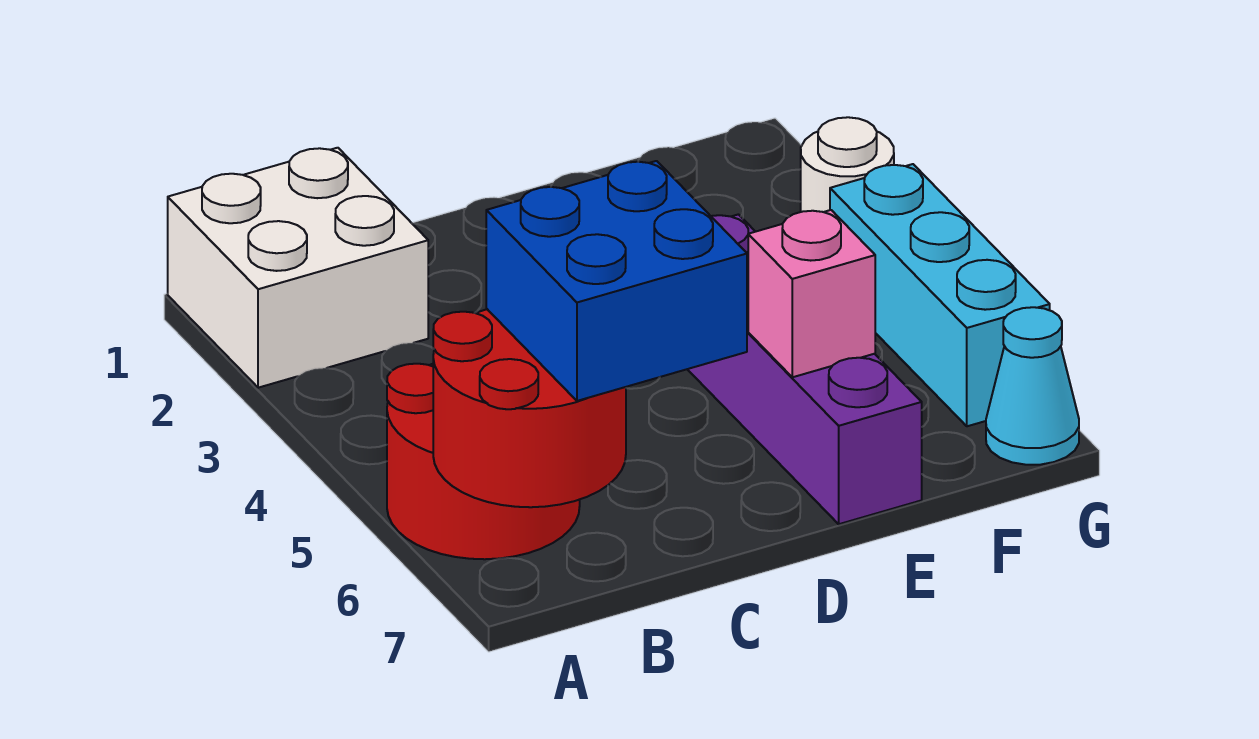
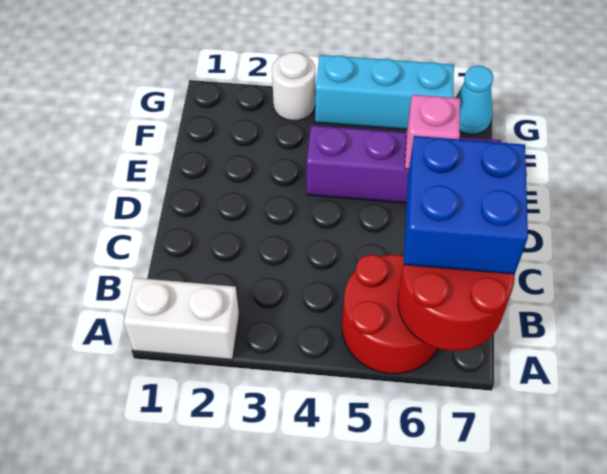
white brick A1:B2 level 1 -> white brick A1:A2 level 1

